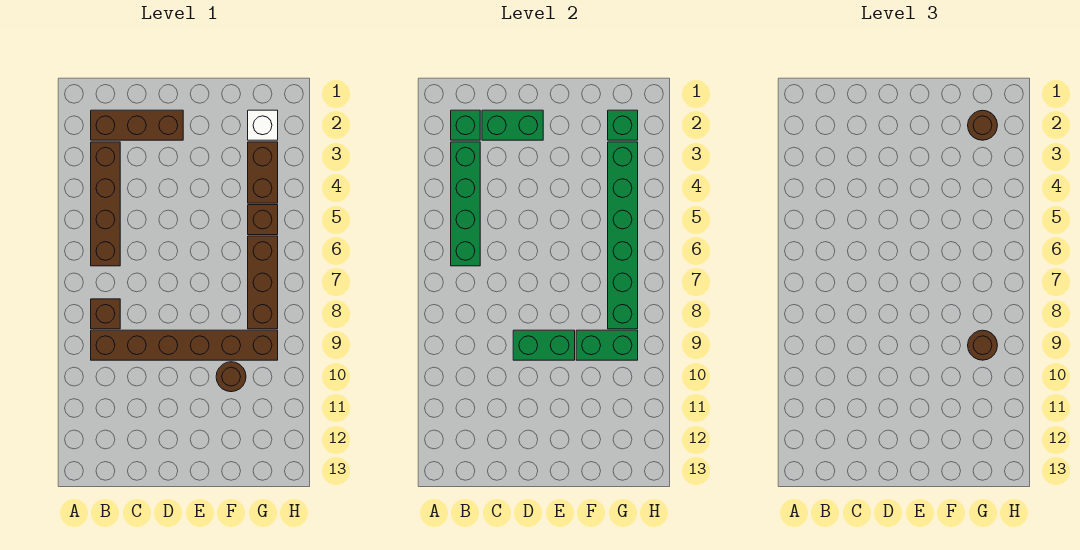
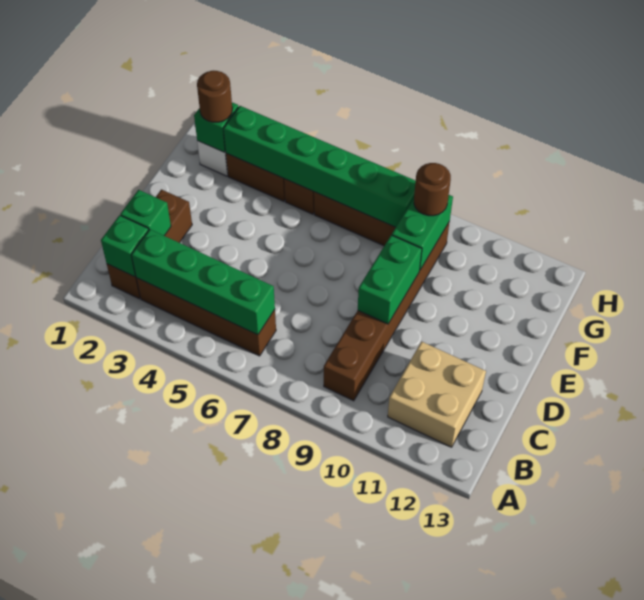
brown brick B8 level 1 -> none
none -> tan brick B11:C12 level 1
green brick C2:D2 level 2 -> green brick C2 level 2
brown round brick F10 level 1 -> none

